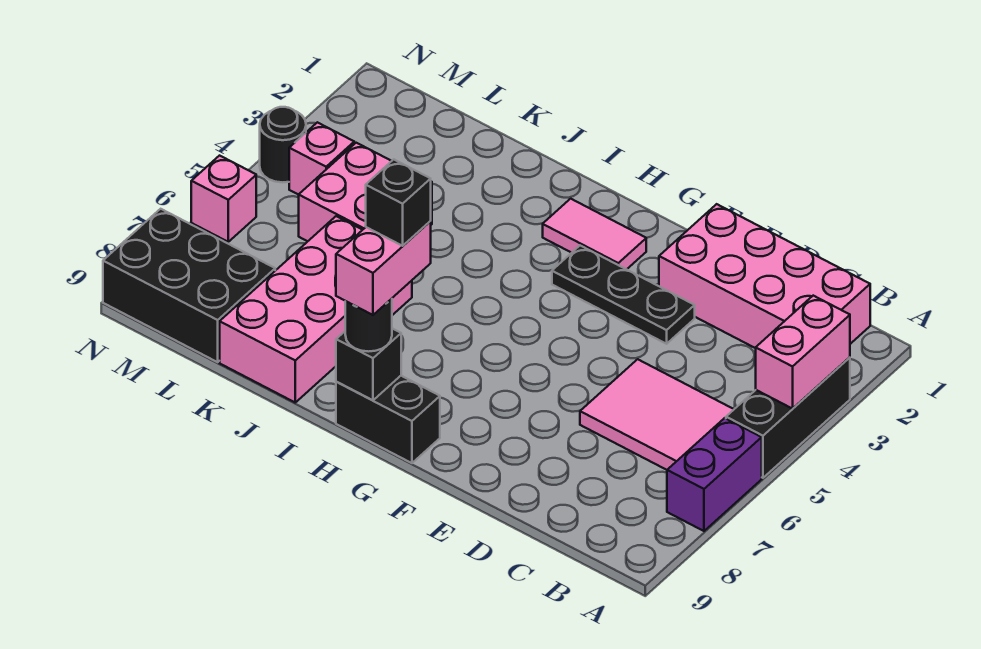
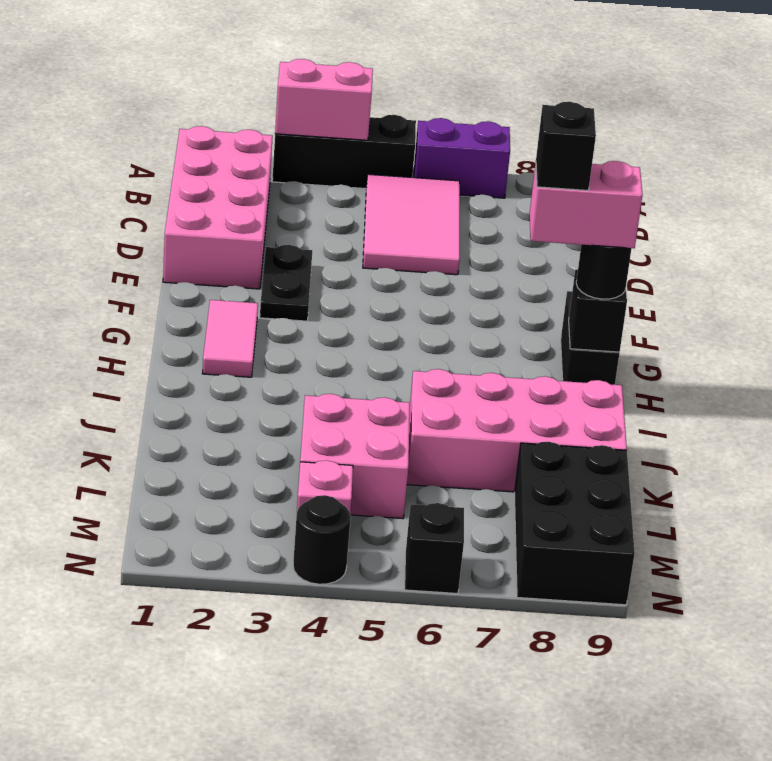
black plate E3:G3 level 1 -> black plate E3:F3 level 1
pink brick N6 level 1 -> black brick N6 level 1

